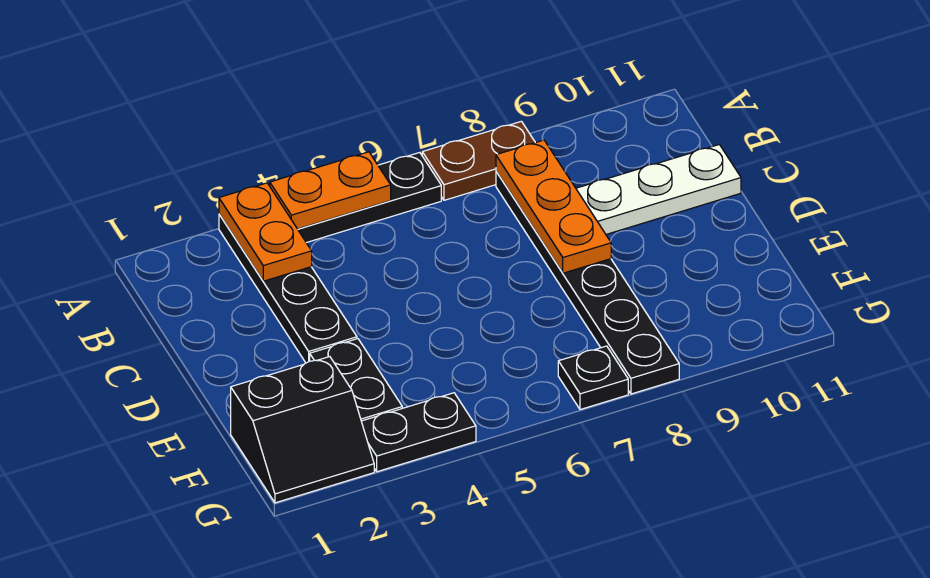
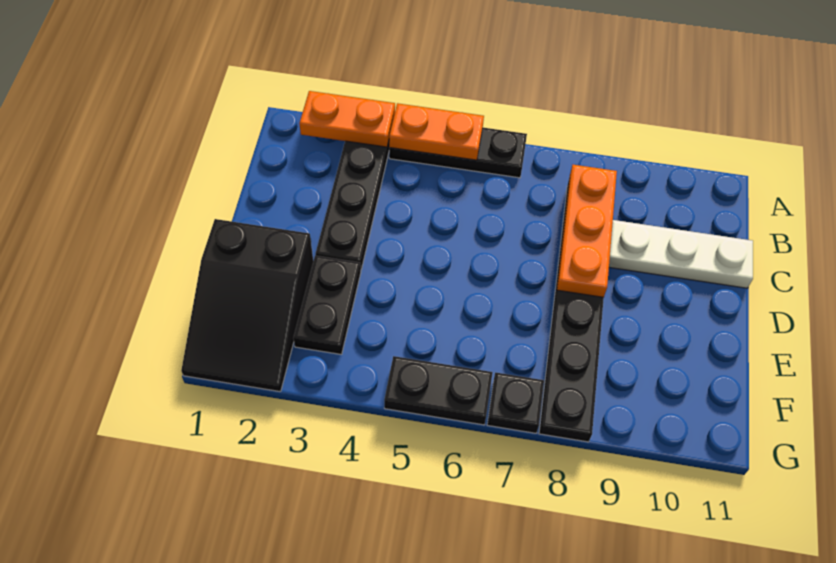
orange plate A3:B3 level 2 -> orange plate A2:A3 level 2
brown plate A7:A8 level 1 -> none
black slope F1:G2 level 1 top F -> black slope E1:G2 level 1 top E
black plate G3:G4 level 1 -> black plate G5:G6 level 1

